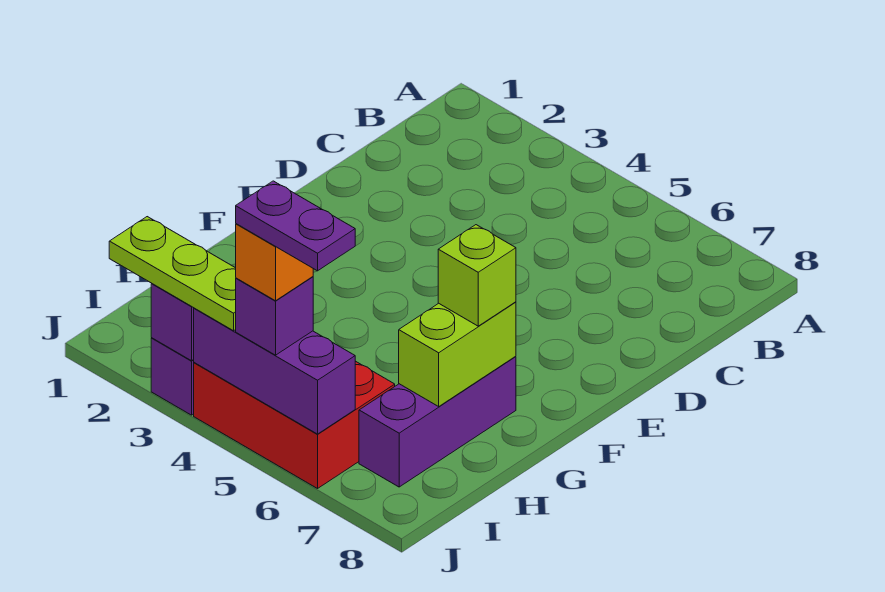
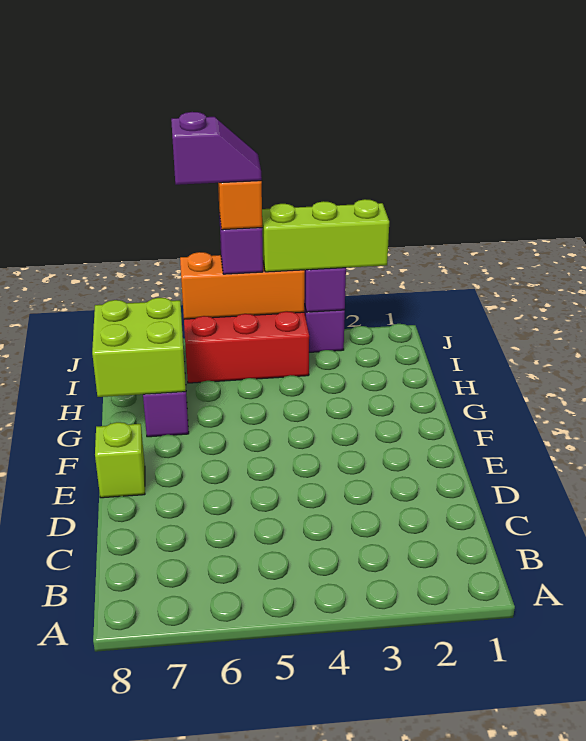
lime brick G7:H7 level 2 -> lime brick G7:H8 level 2
lime brick G7 level 3 -> lime brick E8 level 1
lime plate J2:J4 level 3 -> lime brick J2:J4 level 3
purple brick J4:J6 level 2 -> orange brick J4:J6 level 2
purple plate J5:J6 level 5 -> purple slope J5:J6 level 5 top 6

